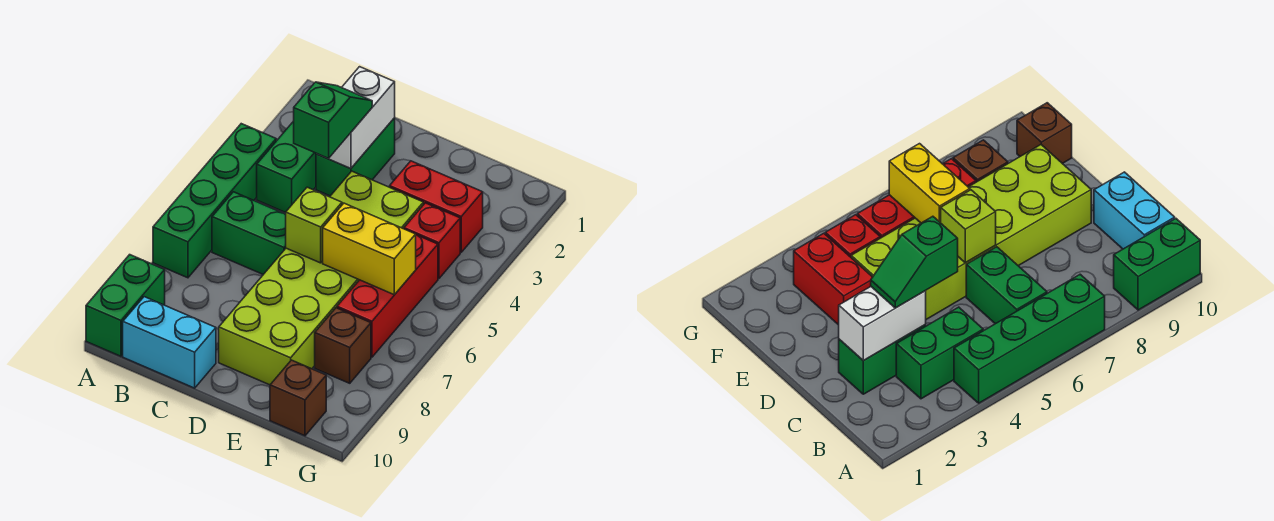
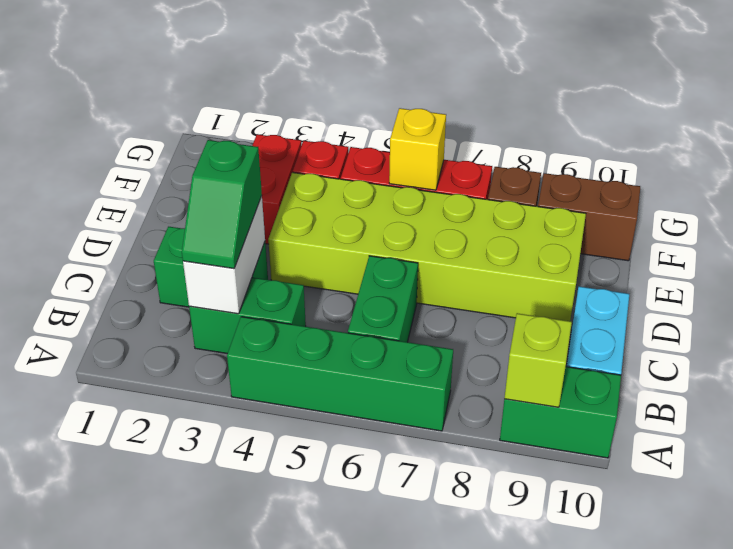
white brick C2:C3 level 2 -> white brick B3:C3 level 2
green slope C3:C4 level 3 top 4 -> green slope B3:C3 level 3 top C
lime brick D6 level 2 -> lime brick A9 level 2
yellow brick E6:F6 level 2 -> yellow brick F6 level 2
brown brick F10 level 1 -> brown brick F9:F10 level 1

